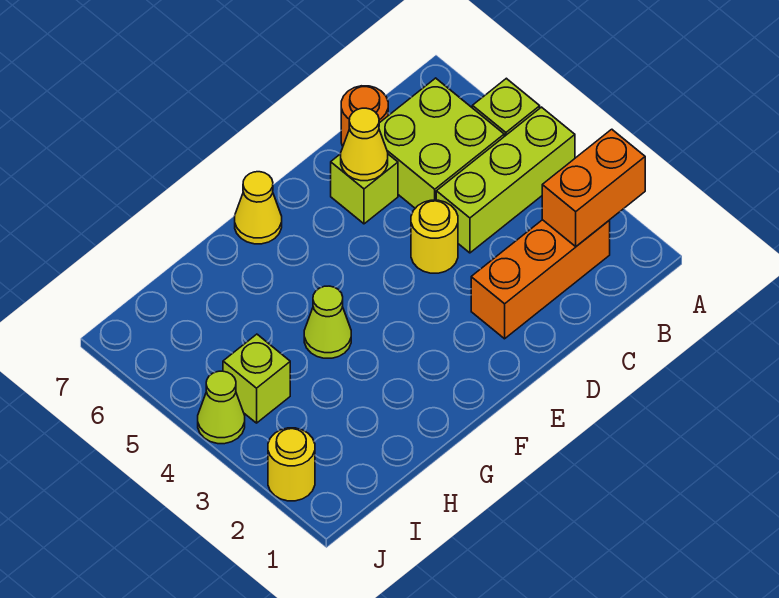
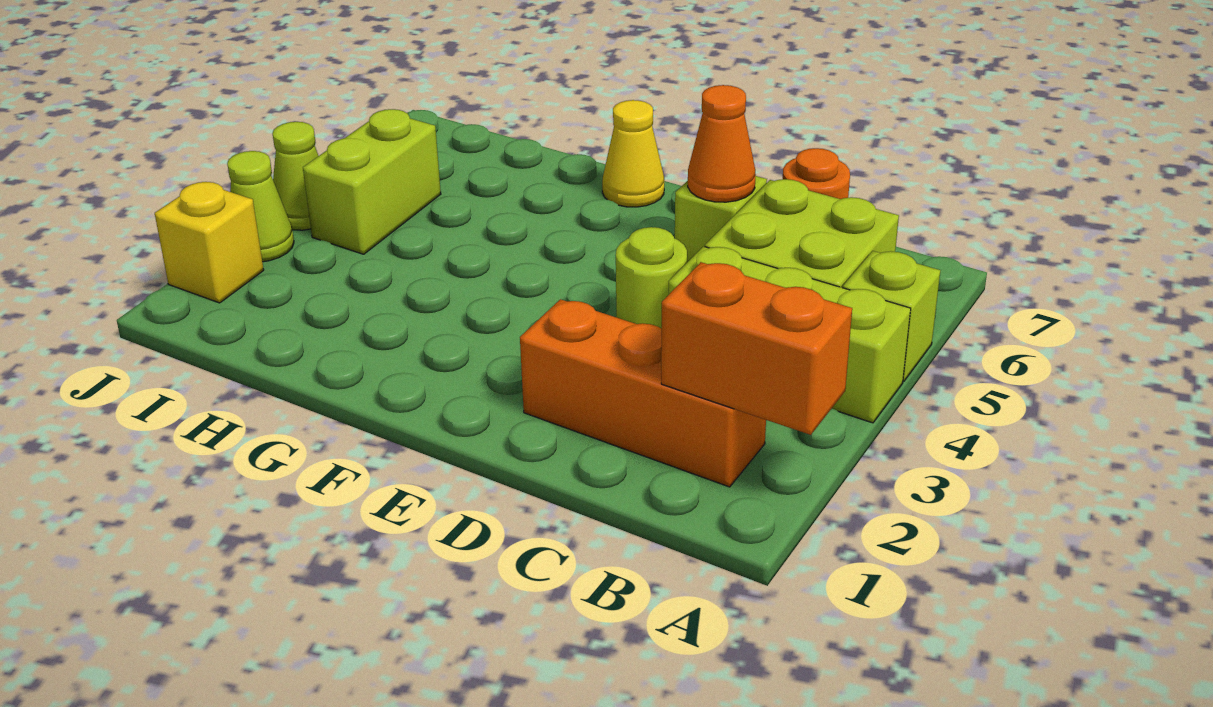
yellow round brick D4 level 1 -> lime round brick D4 level 1
yellow cone D6 level 2 -> orange cone D6 level 2
lime cone G4 level 1 -> lime cone J3 level 1
lime brick I4 level 1 -> lime brick I4:I5 level 1
yellow round brick J2 level 1 -> yellow brick J2 level 1

